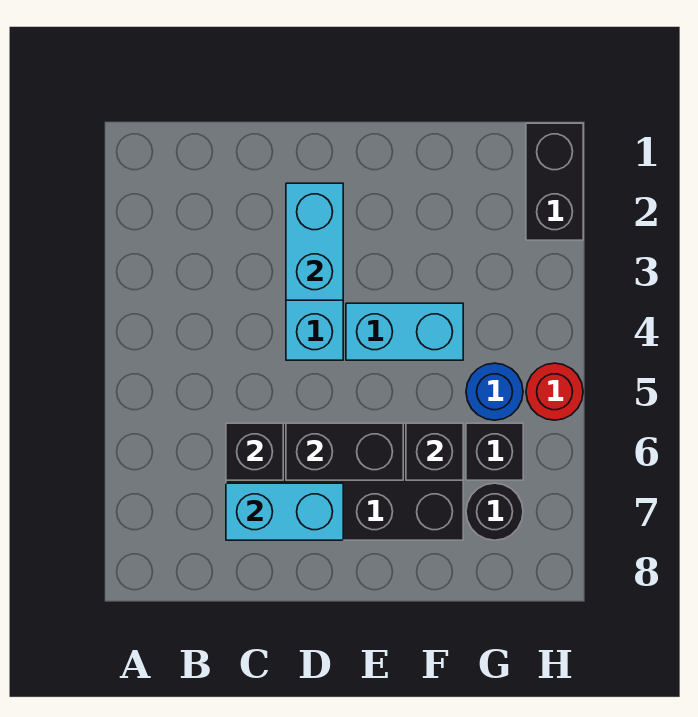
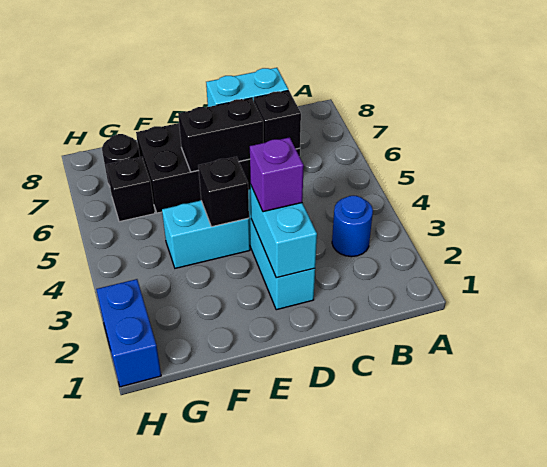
none -> purple brick D3 level 3
black brick F6 level 2 -> black brick E4 level 2
blue round brick G5 level 1 -> blue round brick B3 level 1
black brick H1:H2 level 1 -> blue brick H1:H2 level 1
red round brick H5 level 1 -> none

